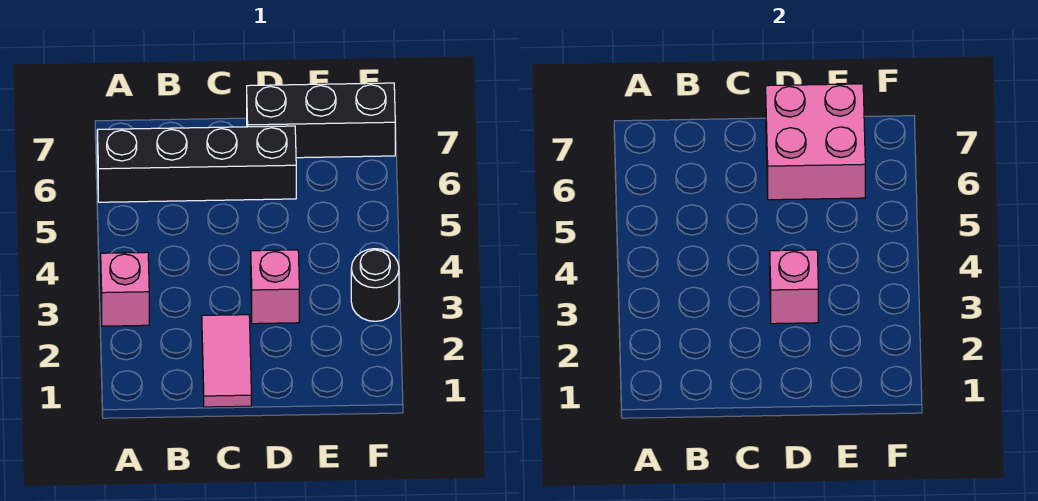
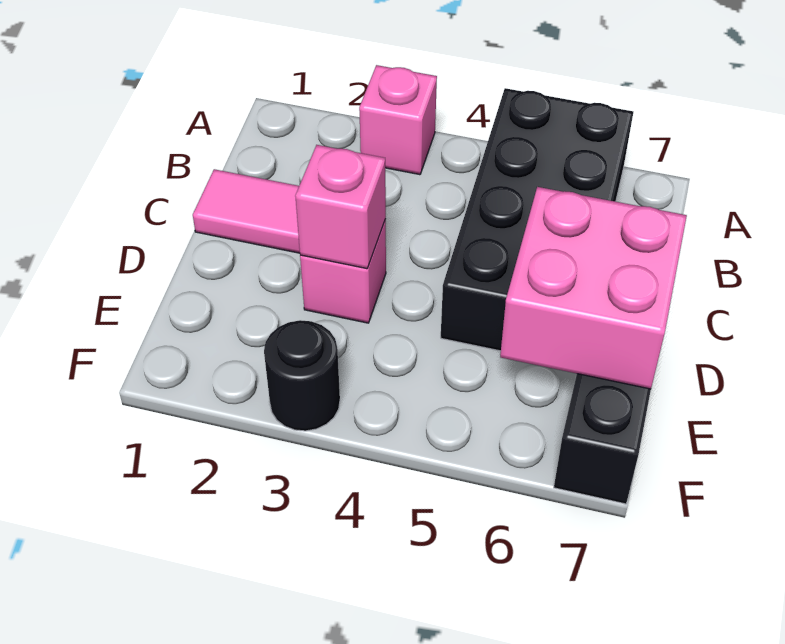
black brick A6:D6 level 1 -> black brick A5:D6 level 1

